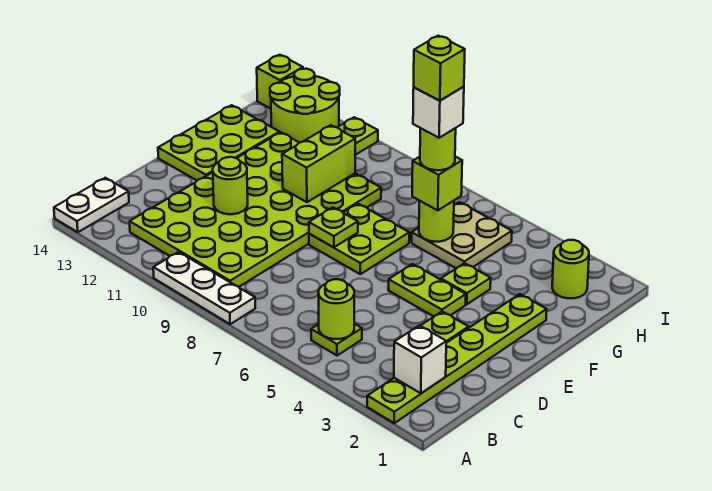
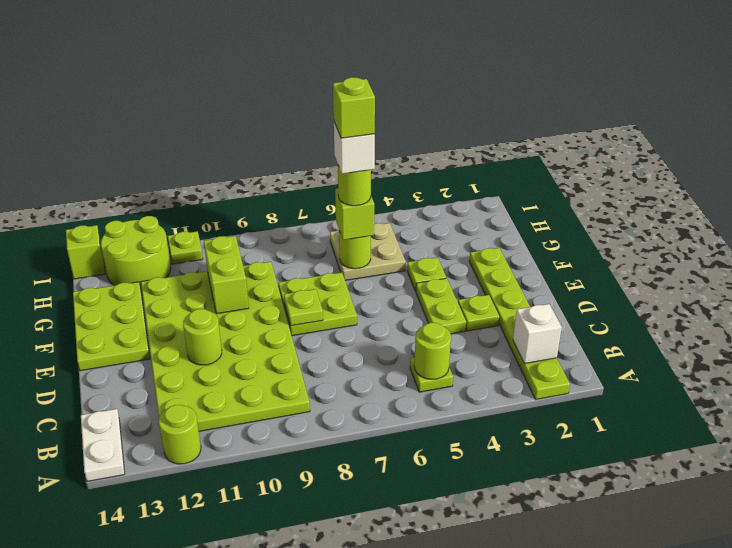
white plate A8:A10 level 1 -> none
lime plate E4:E5 level 1 -> lime plate D4:E4 level 1
lime round brick H2 level 1 -> lime round brick A12 level 1

